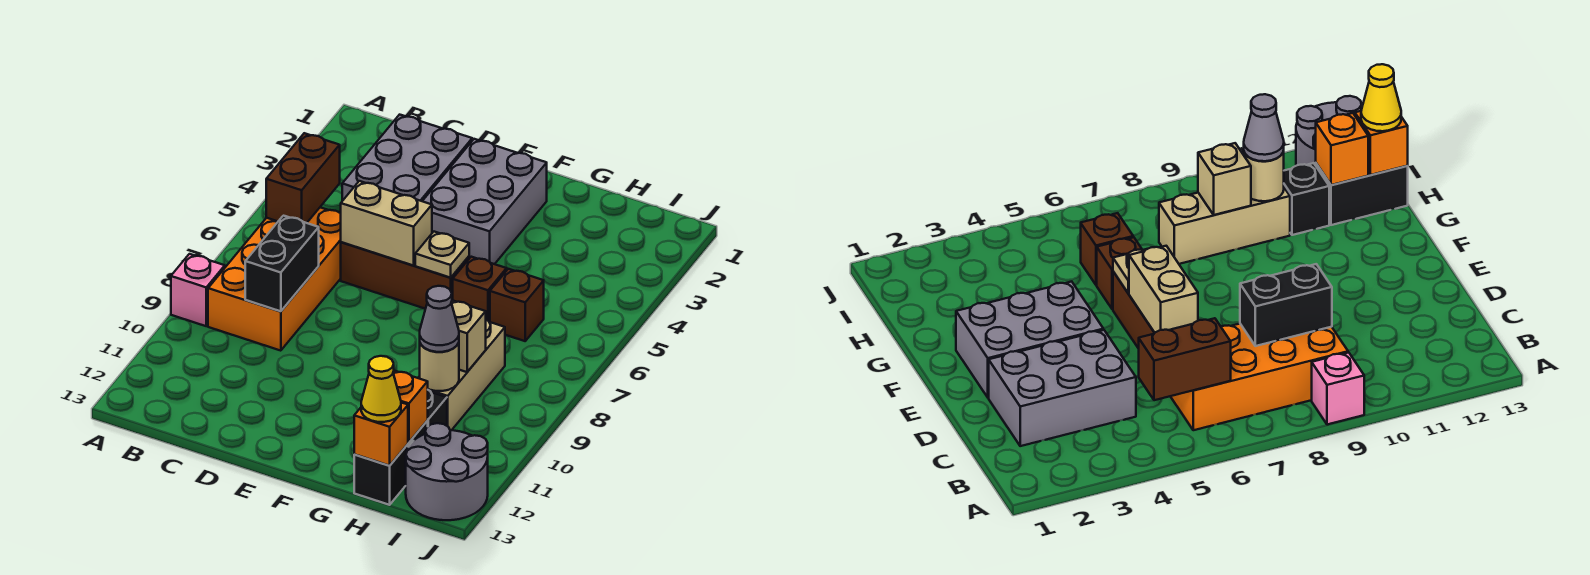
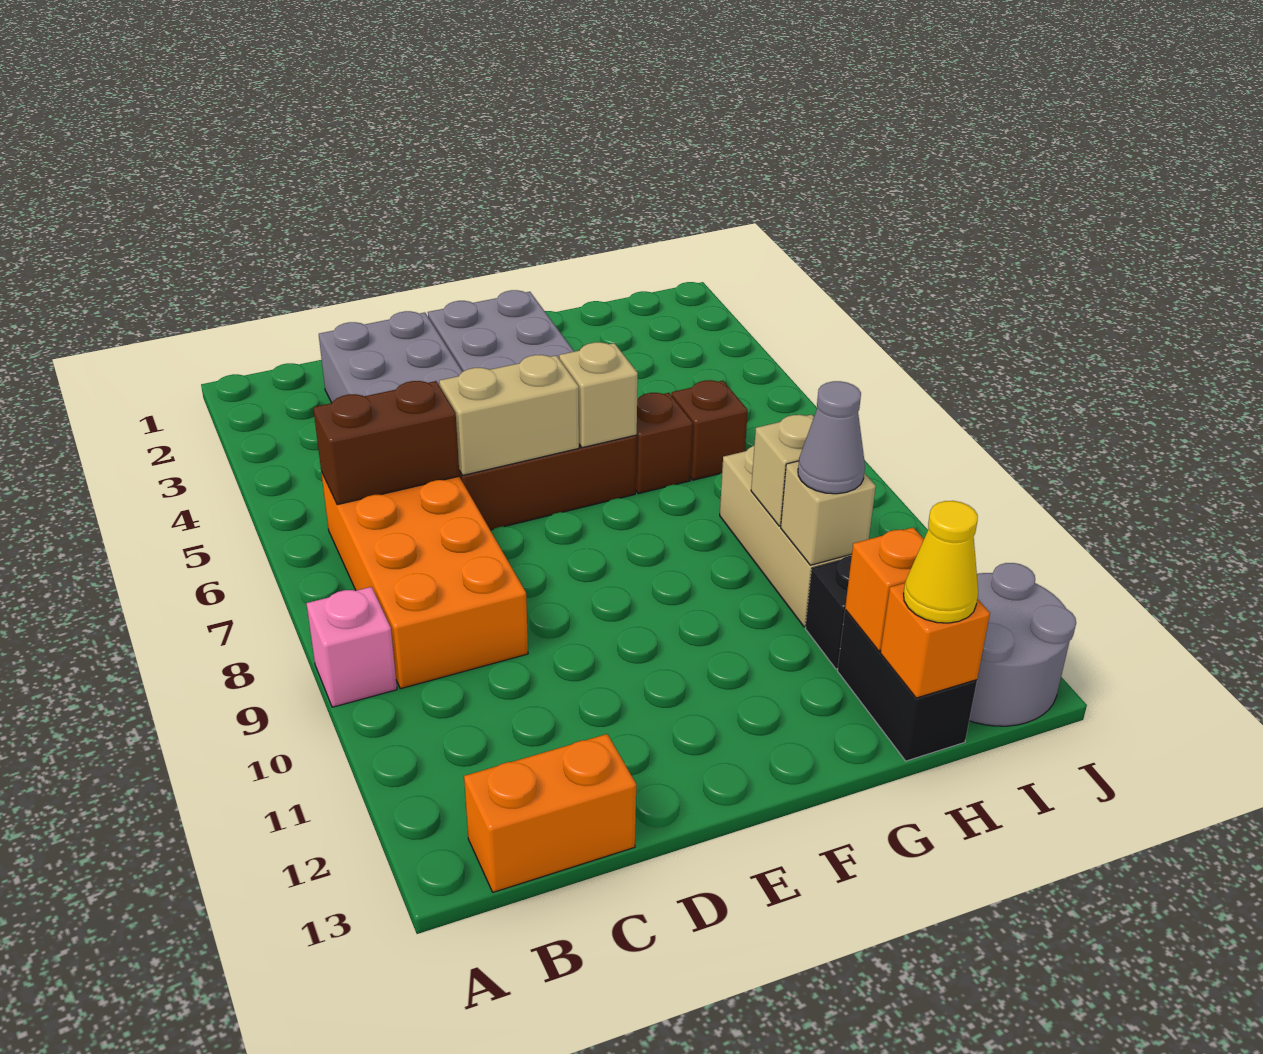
brown brick B5:B6 level 2 -> brown brick B6:C6 level 2
none -> orange brick B13:C13 level 1
black brick C8:C9 level 2 -> none
tan plate F6 level 2 -> tan brick F6 level 2
tan round brick H10 level 2 -> tan brick H10 level 2

